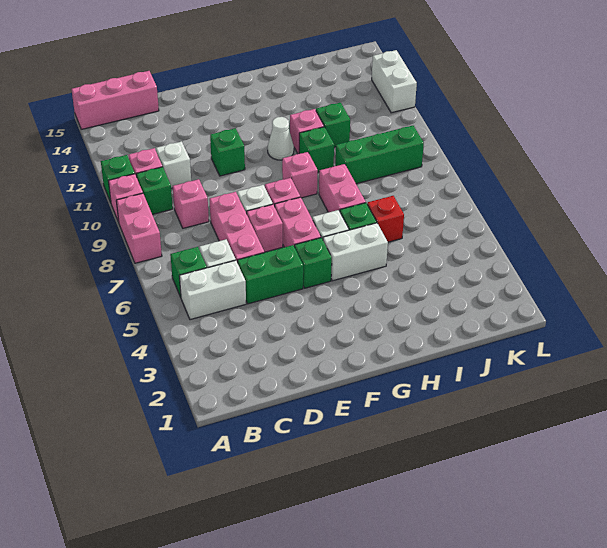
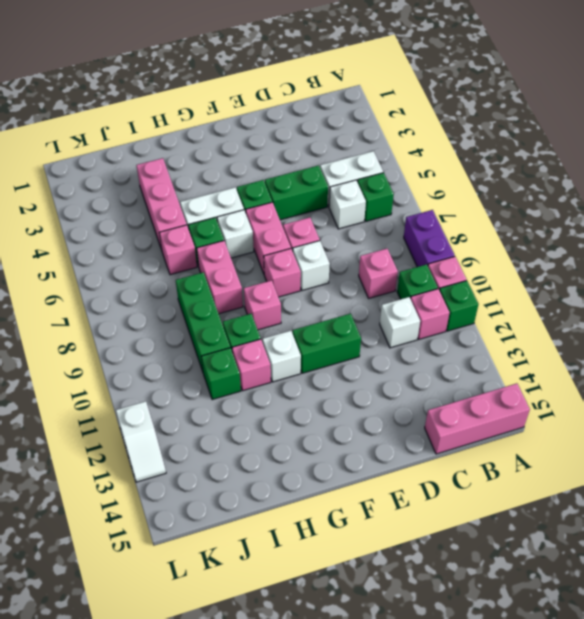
pink brick A8:A9 level 1 -> purple brick A8:A9 level 1
pink brick D6:D8 level 1 -> pink brick I3:I5 level 1
green brick E11 level 1 -> green brick E11:F11 level 1
white cone G11 level 1 -> white brick G11 level 1
red brick I6 level 1 -> pink brick I6 level 1
green brick I9:K9 level 1 -> green brick I8:I10 level 1
white brick L12:L13 level 1 -> white slope L12:L13 level 1 top 12

